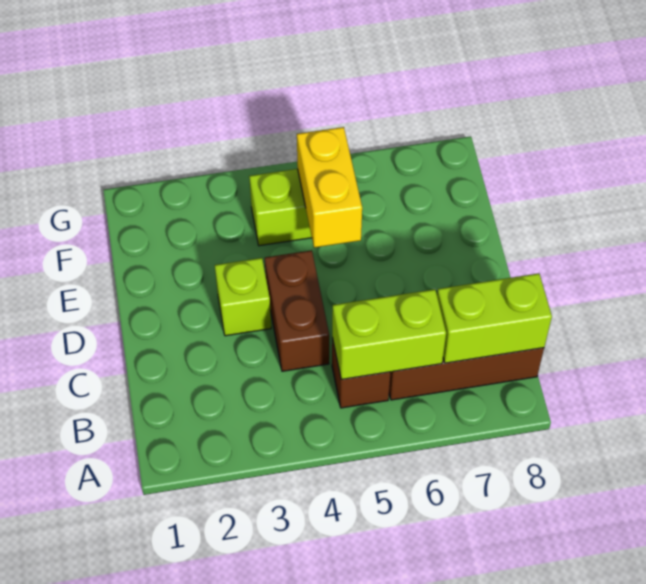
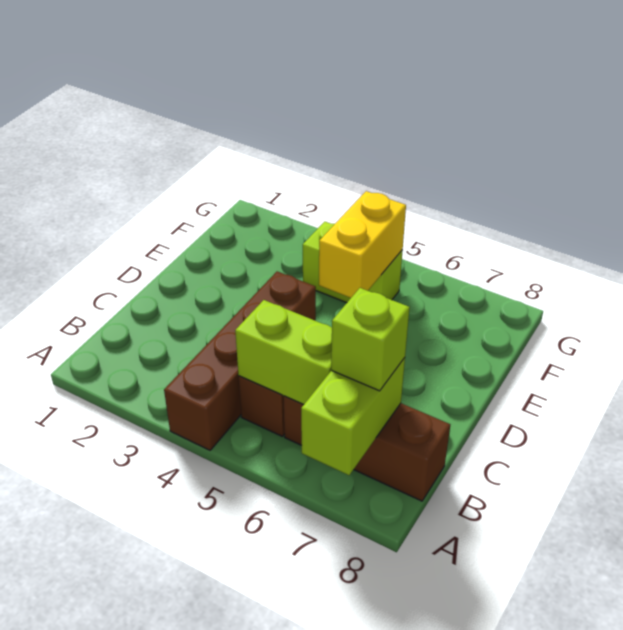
lime brick B7:B8 level 2 -> lime brick A7:B7 level 2
brown brick C4:D4 level 1 -> brown brick A4:D4 level 1
lime brick D3 level 1 -> lime brick B7 level 3

